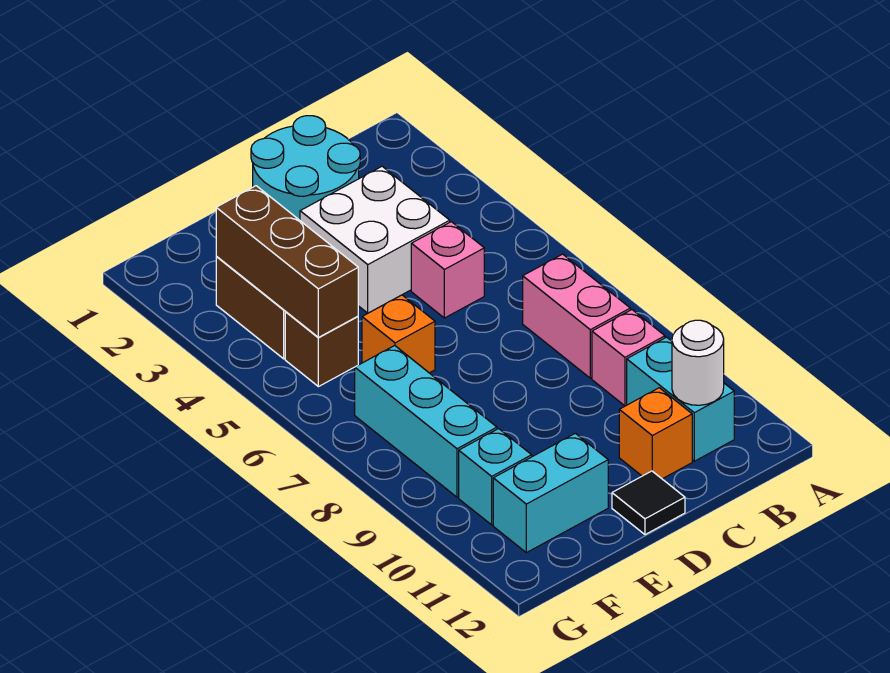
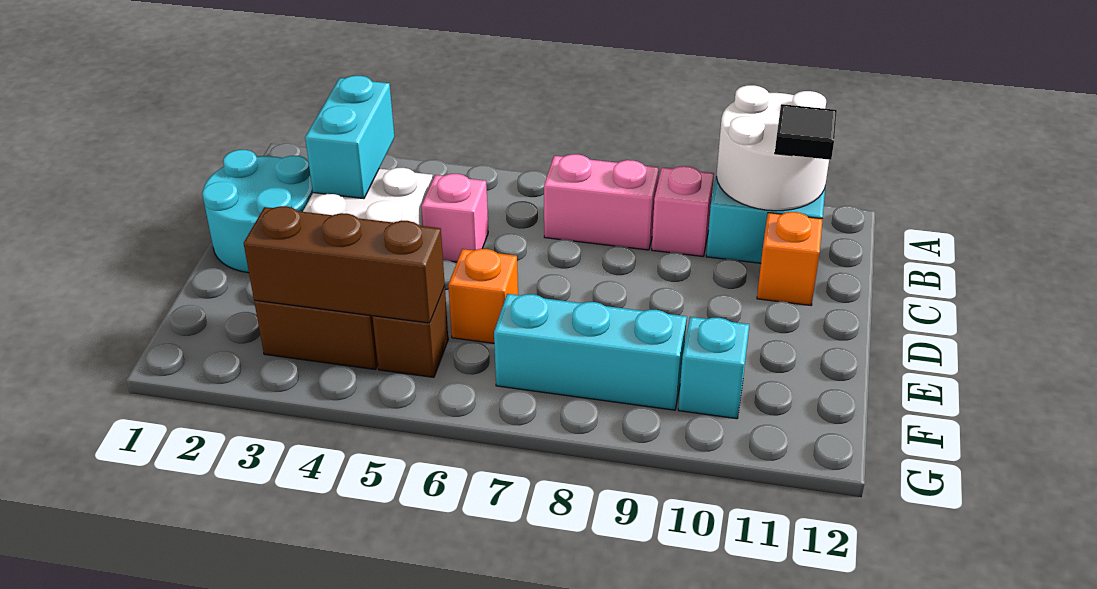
white round brick B11 level 2 -> white round brick A10:B11 level 2
black tile D12 level 1 -> black tile B11 level 3
cyan brick E11:F11 level 1 -> cyan brick B3:C3 level 2

